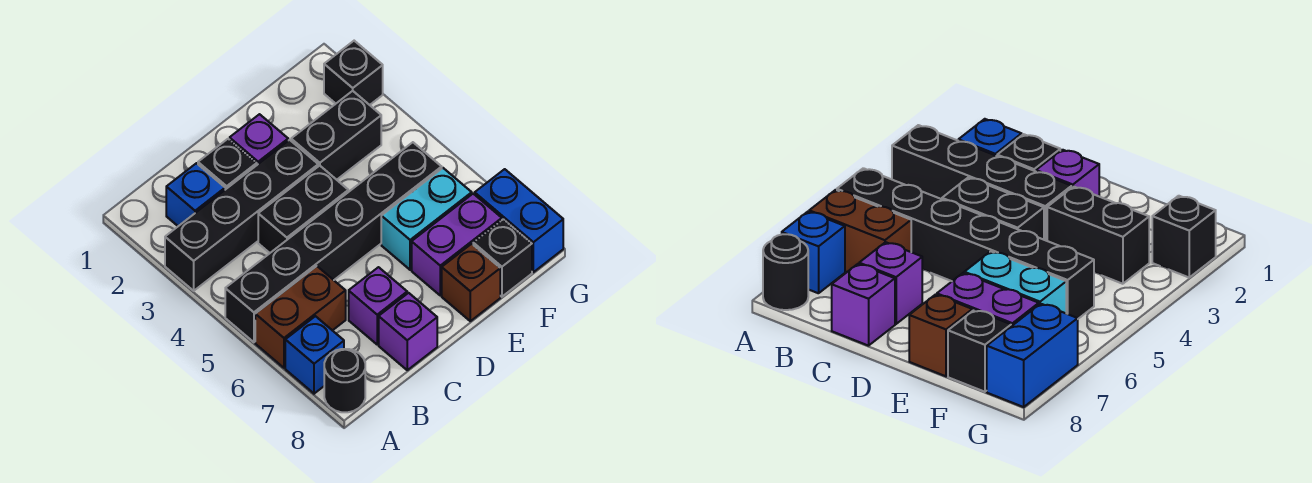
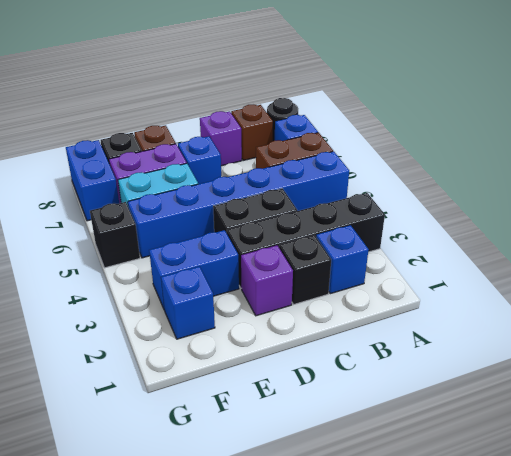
black brick A5:F5 level 1 -> blue brick A5:F5 level 1
none -> brown brick B8 level 1
purple brick C7 level 1 -> none
none -> blue brick D7 level 1
black brick E3:F3 level 1 -> blue brick E3:F3 level 1
none -> blue brick F2 level 1
black brick G2 level 1 -> black brick G5 level 1

